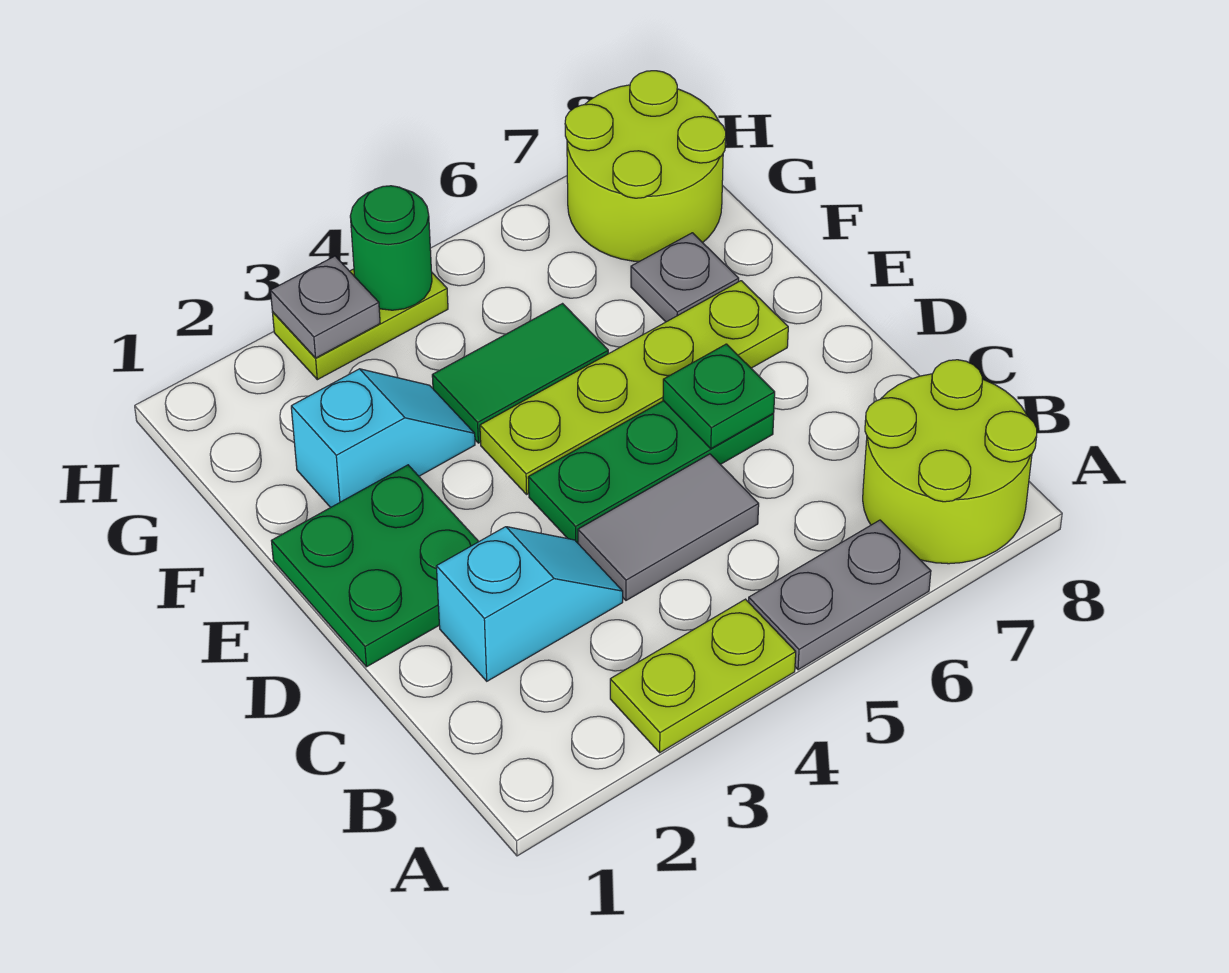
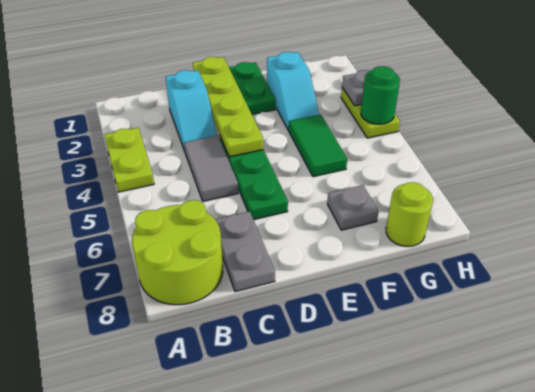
grey plate A5:A6 level 1 -> grey plate C7:C8 level 1
green plate D6 level 2 -> none
lime plate E4:E7 level 1 -> lime plate D1:D4 level 2
lime round brick G7:H8 level 1 -> lime round brick G8 level 1

